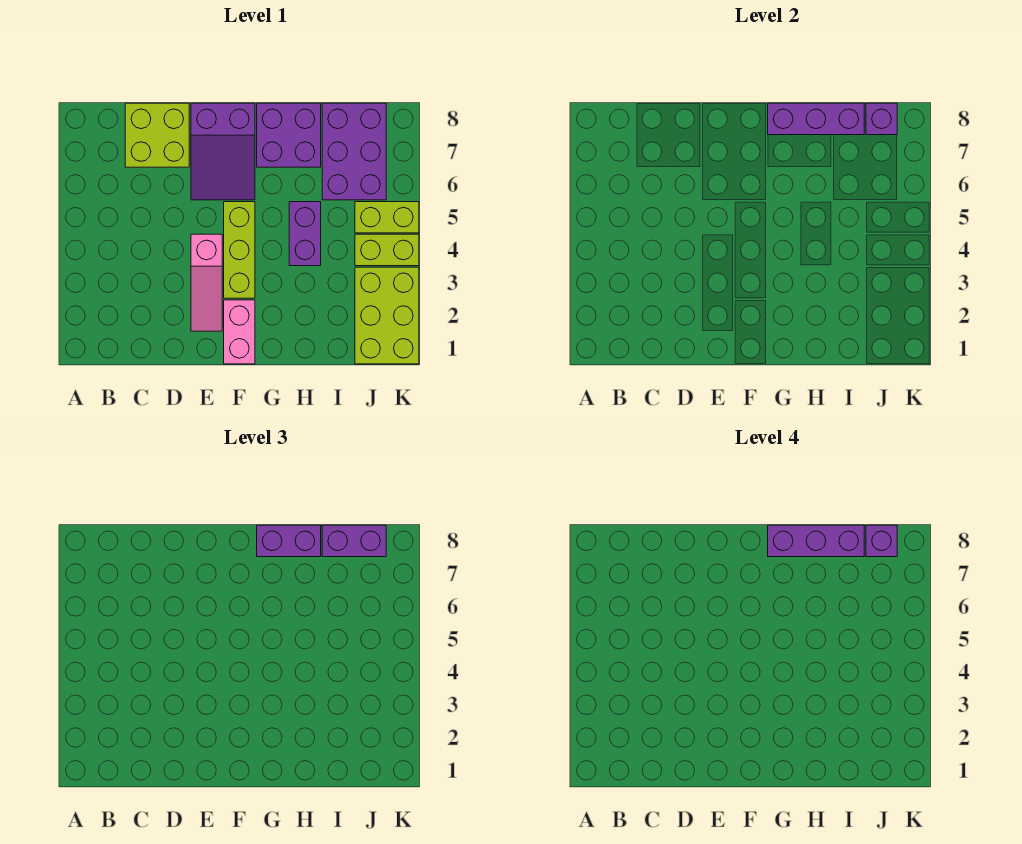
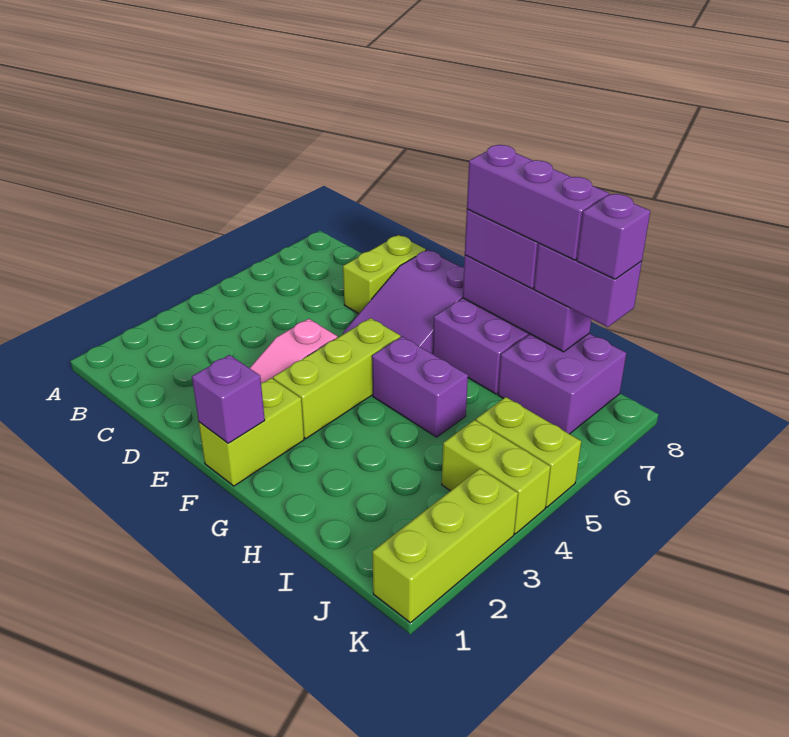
lime brick C7:D8 level 1 -> lime brick D7:D8 level 1
pink brick F1:F2 level 1 -> lime brick F1:F2 level 1
purple brick H4:H5 level 1 -> purple brick G5:H5 level 1
purple brick I6:J8 level 1 -> purple brick I7:J8 level 1
lime brick J1:K3 level 1 -> lime brick K1:K3 level 1
purple brick J8 level 2 -> purple brick F1 level 2

